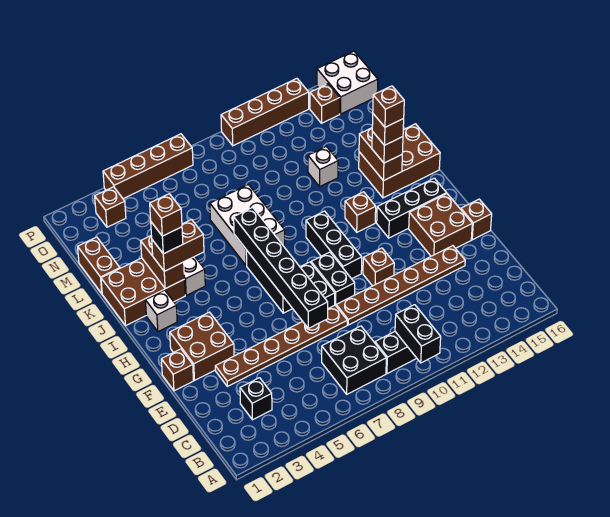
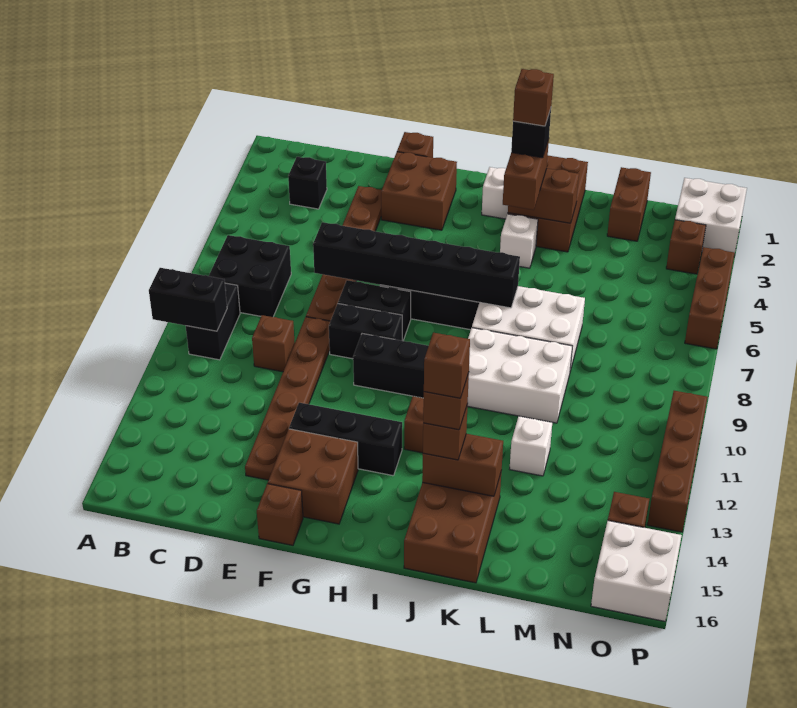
brown brick F11 level 1 -> brown brick D10 level 1
black brick H13:H15 level 1 -> black brick F13:H13 level 1
none -> white brick J9:L10 level 1
brown brick L1:M1 level 1 -> brown brick M1:M2 level 1
none -> white brick O1:P2 level 1
brown brick P4:P7 level 1 -> brown brick P4:P6 level 1

